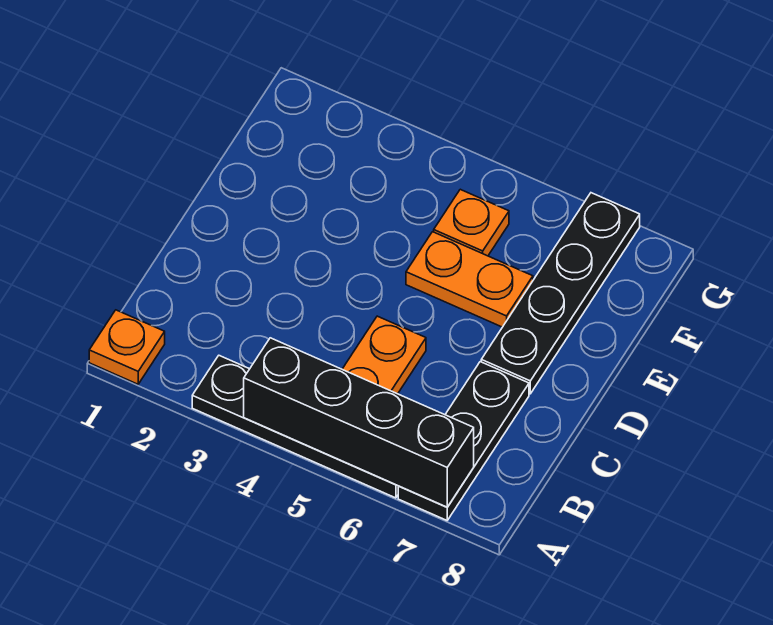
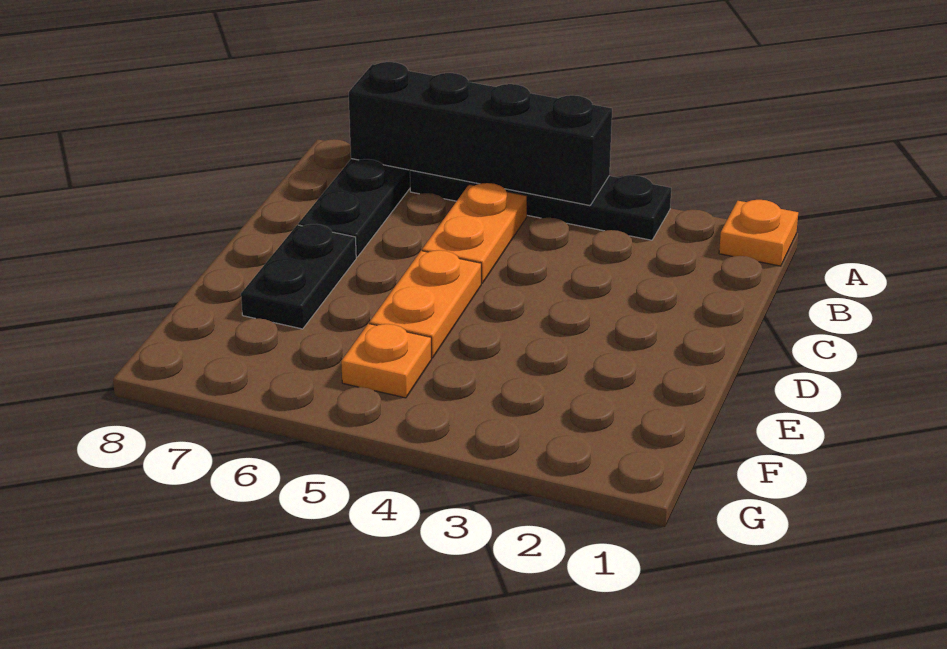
black plate D7:G7 level 1 -> black plate D7:E7 level 1
orange plate E5:E6 level 1 -> orange plate D5:E5 level 1

